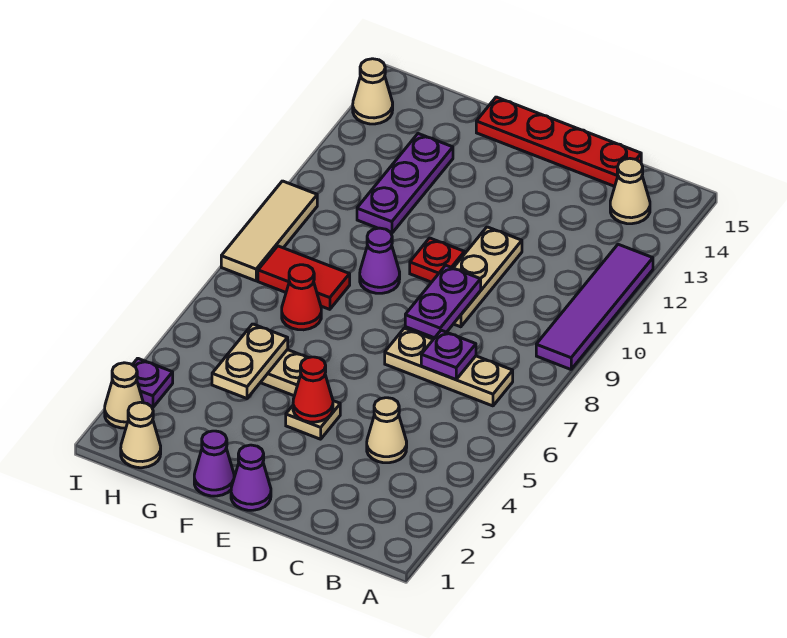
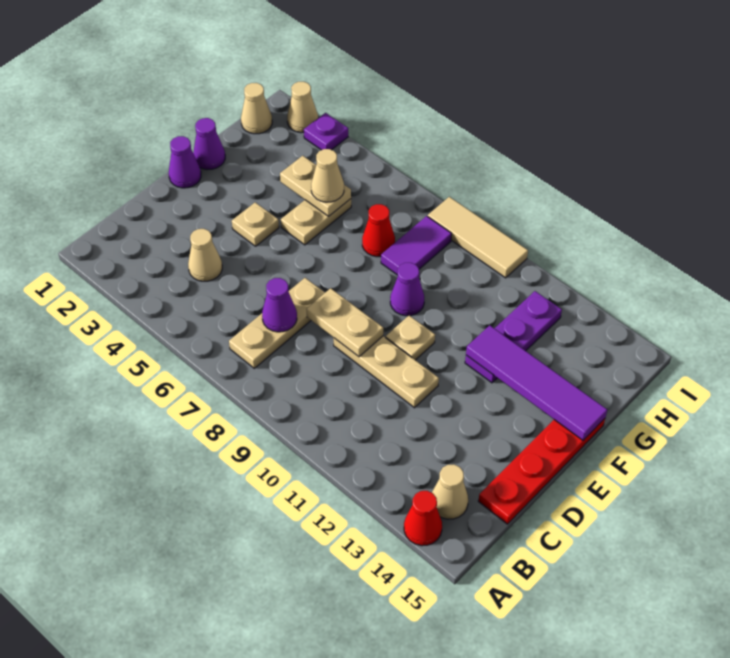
purple tile A9:A12 level 1 -> purple tile F12:F15 level 2
purple plate C7 level 2 -> purple cone C7 level 2
purple plate D8:D9 level 2 -> tan plate D8:D9 level 2
red cone E4 level 2 -> red cone A14 level 1
red plate E10 level 1 -> tan plate E10 level 1
red tile G8:H8 level 1 -> purple tile G8:H8 level 1
purple plate G11:G13 level 1 -> purple plate F12:H12 level 1
tan cone I14 level 1 -> tan cone G5 level 3

